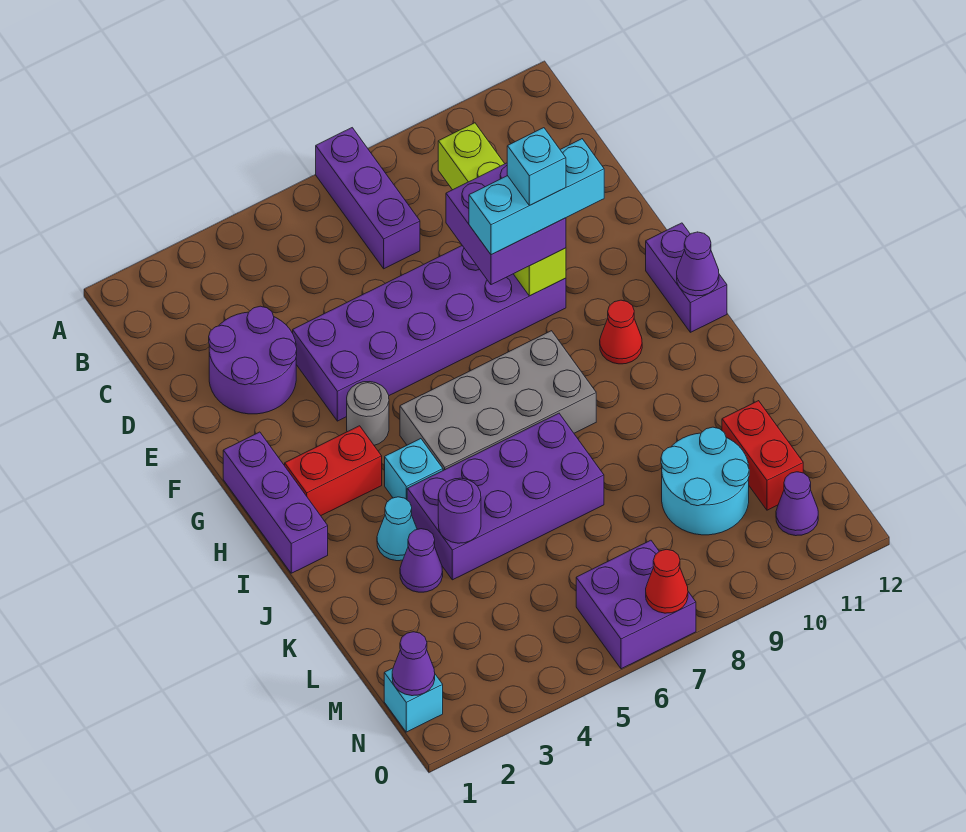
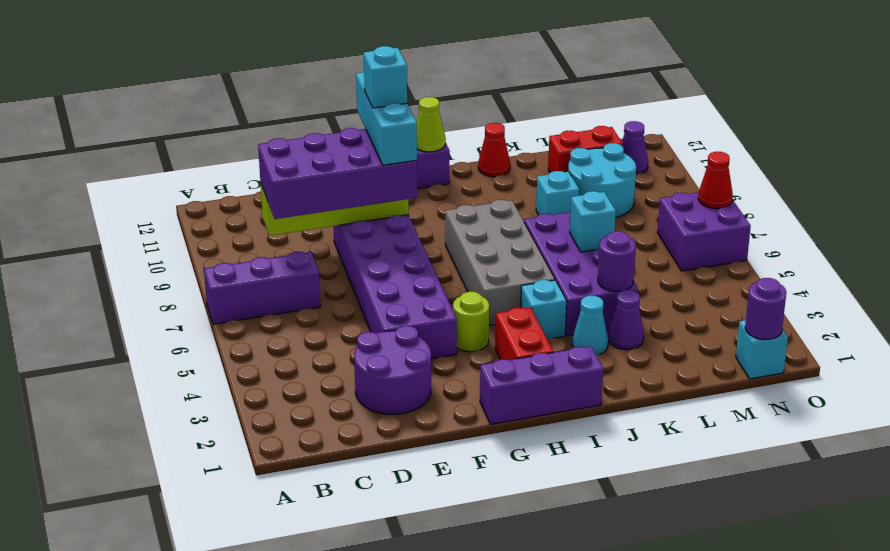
purple brick E8:F9 level 3 -> purple brick C8:F9 level 3
grey round brick G4 level 1 -> lime round brick G4 level 1
red cone H10 level 1 -> red cone J12 level 1
purple cone H12 level 2 -> lime cone H12 level 2
none -> cyan brick K6 level 2
none -> cyan brick K9 level 1
purple cone N1 level 2 -> purple round brick N1 level 2

